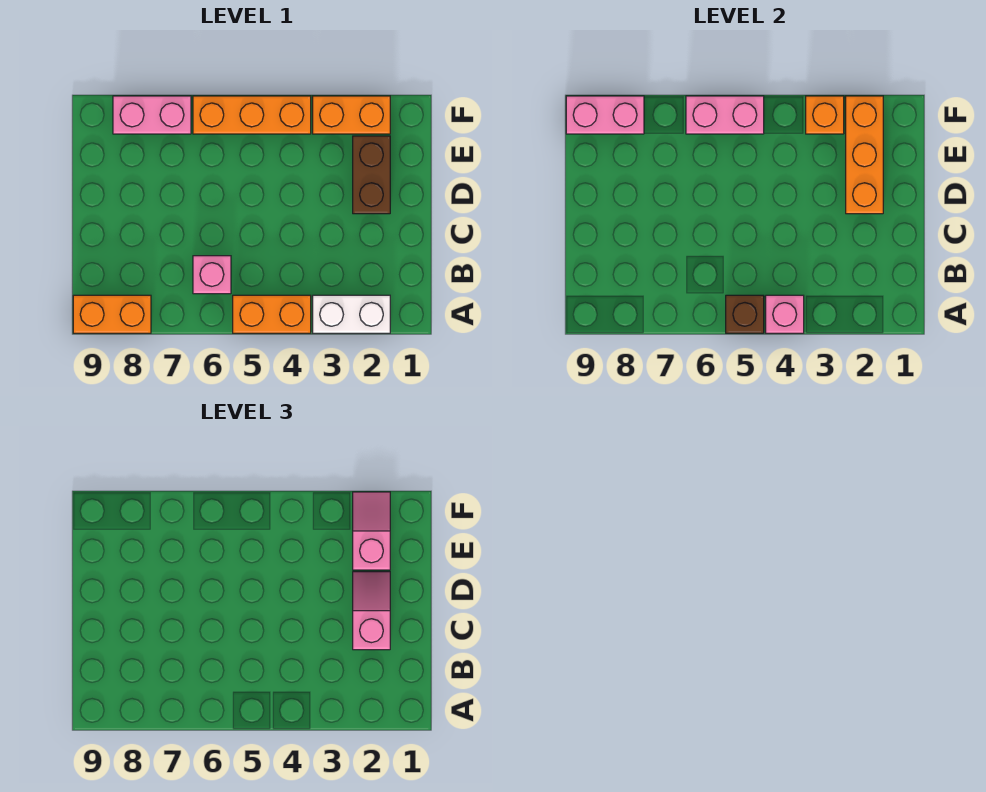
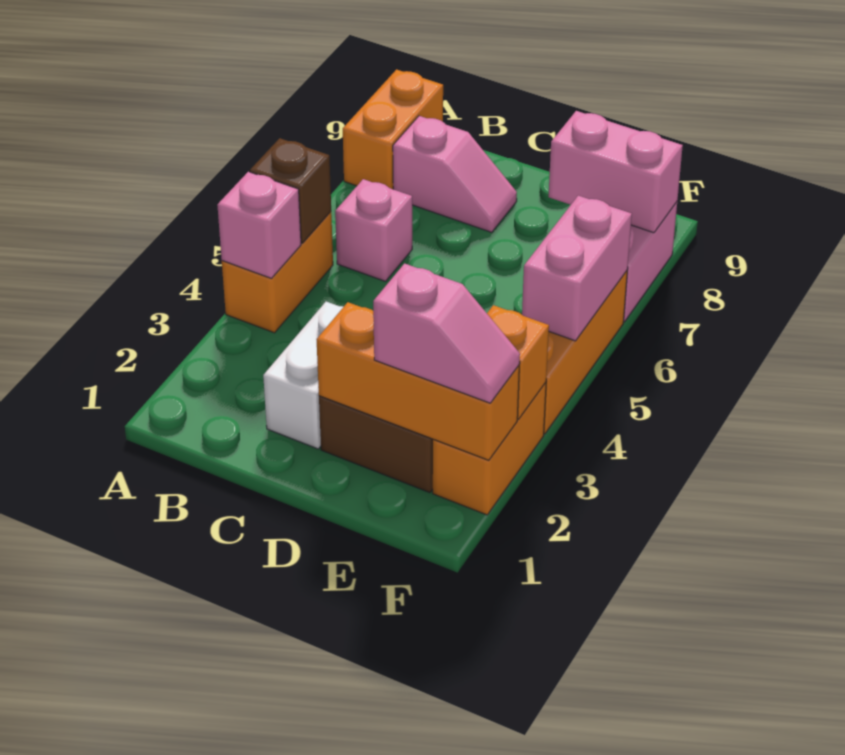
white brick A2:A3 level 1 -> white brick C2:C3 level 1
pink slope C2:D2 level 3 top C -> pink slope B8:C8 level 1 top B
pink brick F8:F9 level 2 -> pink brick E8:F8 level 2

